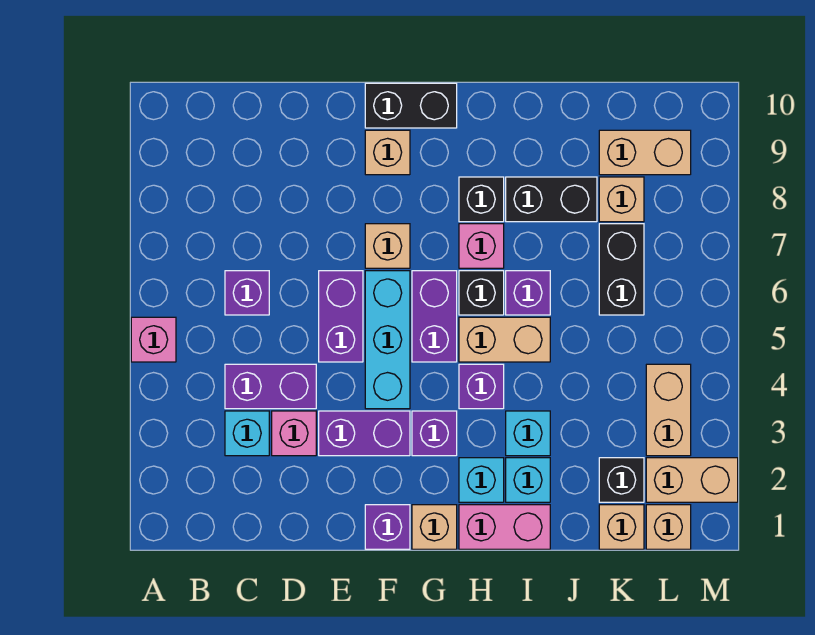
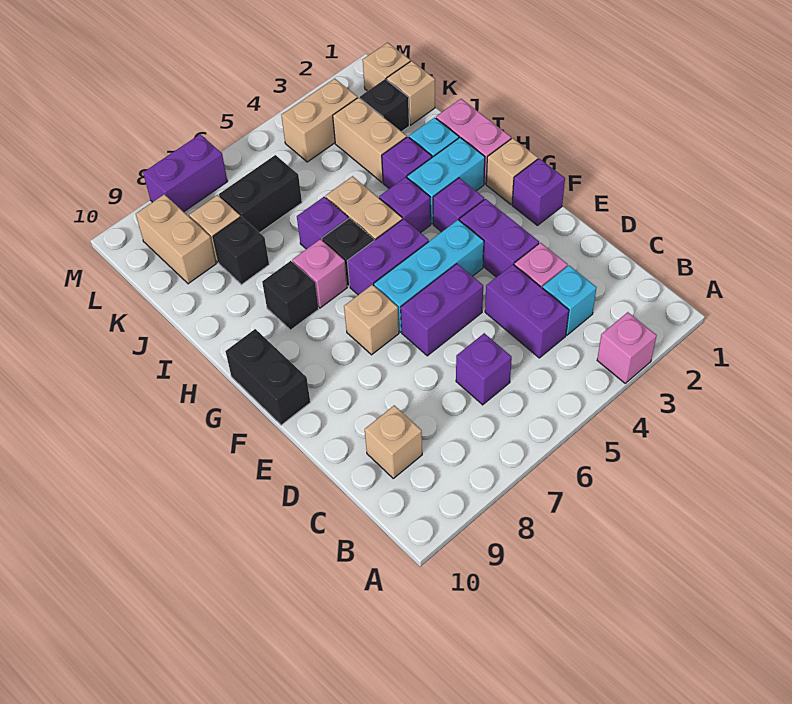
pink brick A5 level 1 -> pink brick A3 level 1
tan brick F9 level 1 -> tan brick C9 level 1
cyan brick H2 level 1 -> cyan brick H2:H3 level 1
cyan brick I3 level 1 -> purple brick I3 level 1
black brick I8:J8 level 1 -> black brick J8 level 1
tan brick L2:M2 level 1 -> tan brick J3:K3 level 1
none -> purple brick M7:M8 level 1

